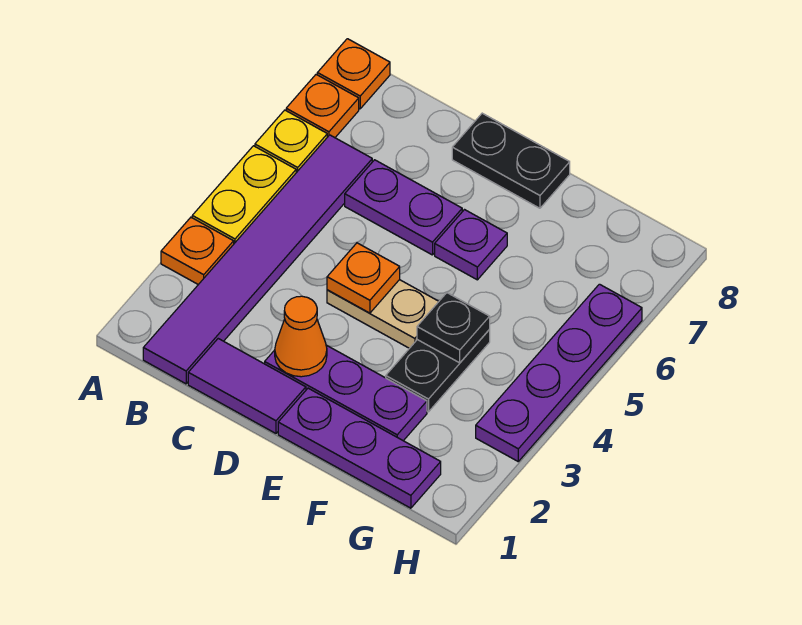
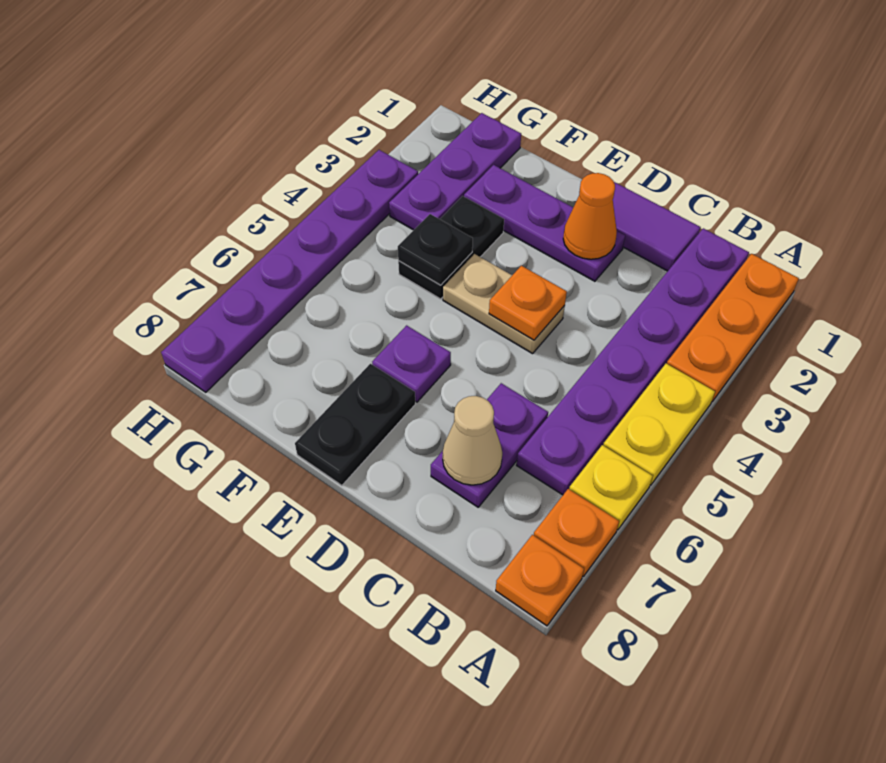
orange plate A3 level 1 -> orange plate A1:A3 level 1
purple tile B1:B6 level 1 -> purple plate B1:B6 level 1
purple plate C6:D6 level 1 -> purple plate C6:C7 level 1
none -> tan cone C7 level 2
black plate D8:E8 level 1 -> black plate E7:E8 level 1
purple plate E1:G1 level 1 -> purple plate G1:G3 level 1
purple plate H3:H6 level 1 -> purple plate H3:H8 level 1

